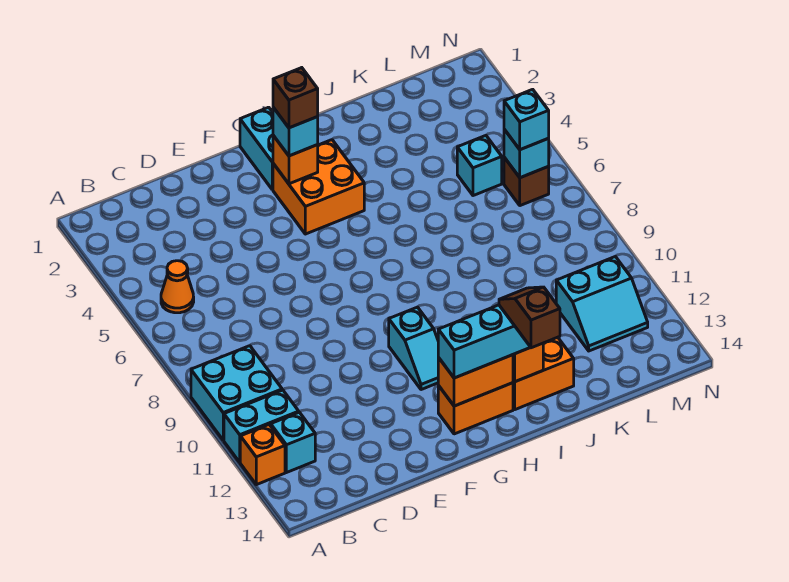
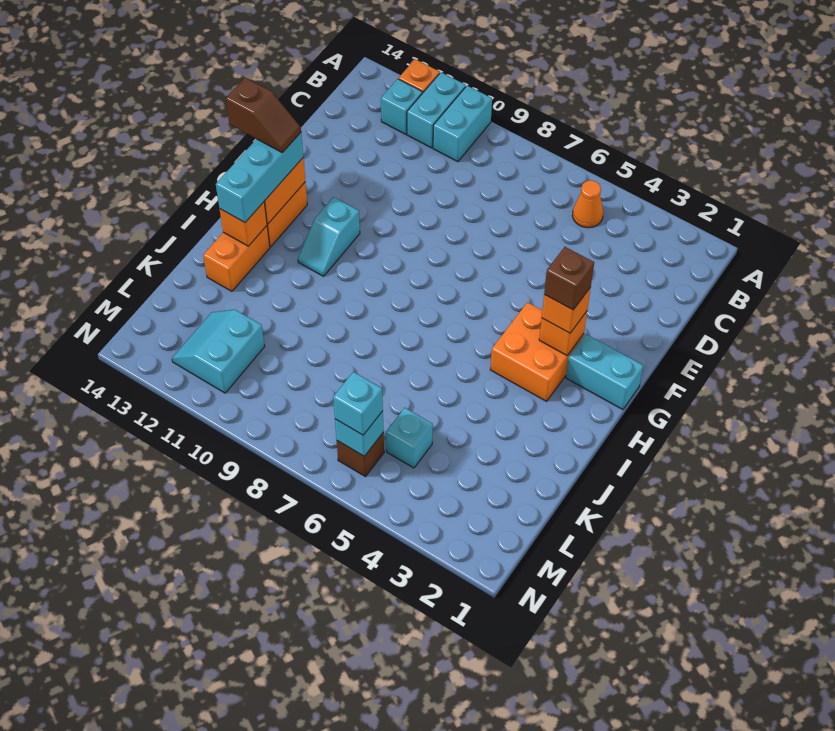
cyan brick A9:B10 level 1 -> cyan brick A10:B10 level 1
cyan brick G3 level 3 -> orange brick G3 level 3
cyan slope G10:G11 level 1 top 10 -> cyan slope G11:H11 level 1 top G
brown slope I13:I14 level 4 top 14 -> brown slope G13:G14 level 4 top 14

